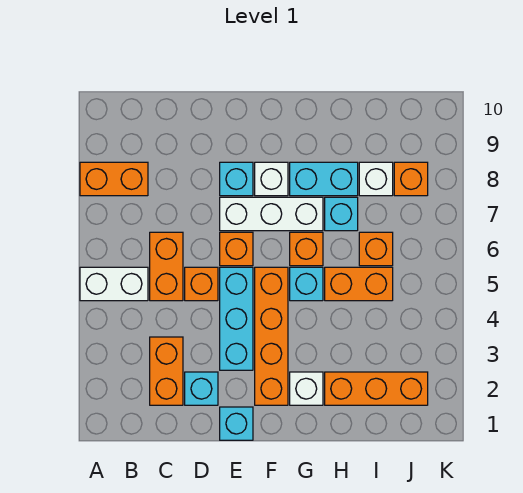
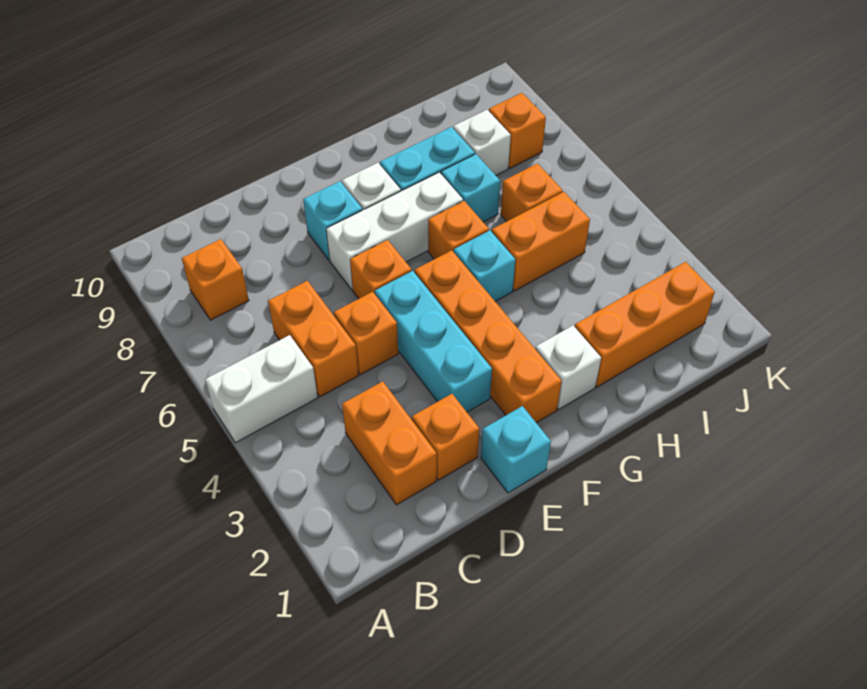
orange brick A8:B8 level 1 -> orange brick B8 level 1
cyan brick D2 level 1 -> orange brick D2 level 1

